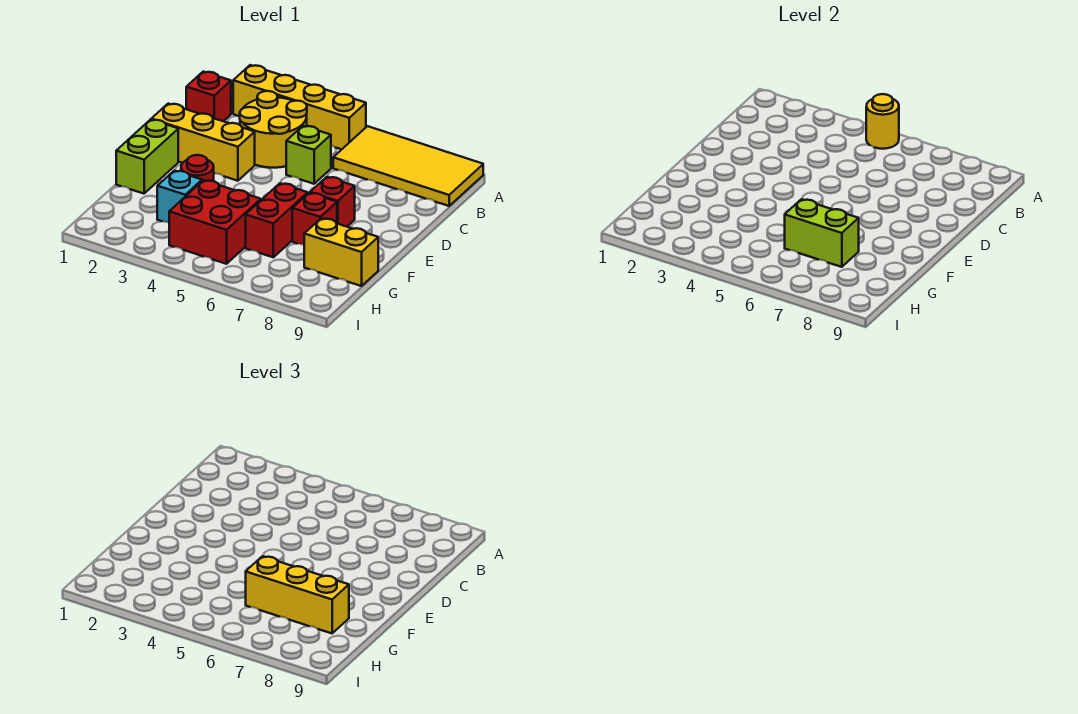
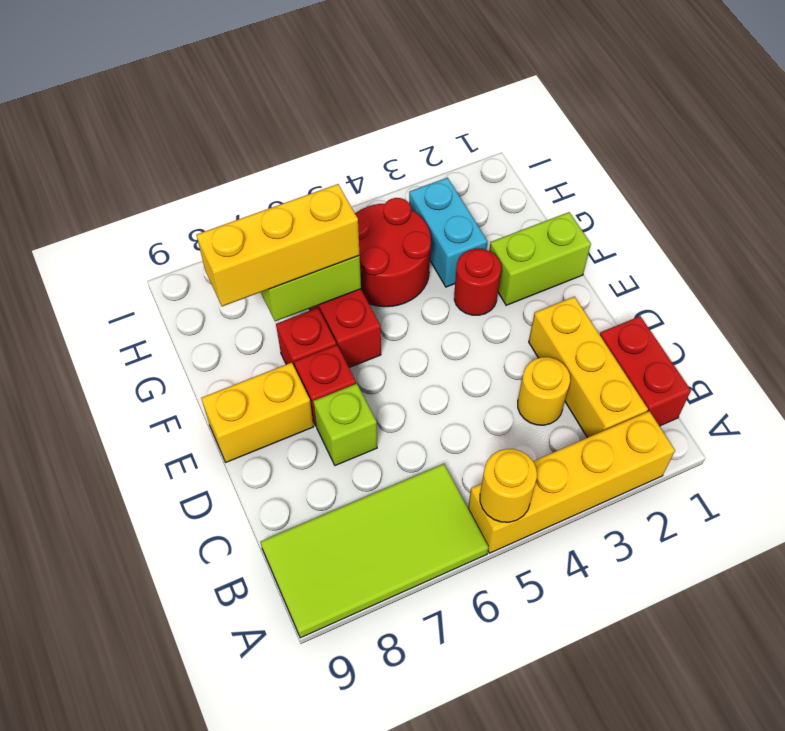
yellow tile A6:B9 level 1 -> lime tile A6:B9 level 1
red brick B1 level 1 -> red brick B1:C1 level 1
yellow round brick B3:C4 level 1 -> yellow round brick C3 level 1
lime brick C5 level 1 -> lime brick D7 level 1
yellow brick D1:D3 level 1 -> yellow brick B2:D2 level 1
lime brick E1:F1 level 1 -> lime brick F1:F2 level 1
cyan brick G3 level 1 -> cyan brick G3:H3 level 1
red brick G4:H5 level 1 -> red round brick G4:H5 level 1
yellow brick G8:G9 level 1 -> yellow brick E8:E9 level 1

